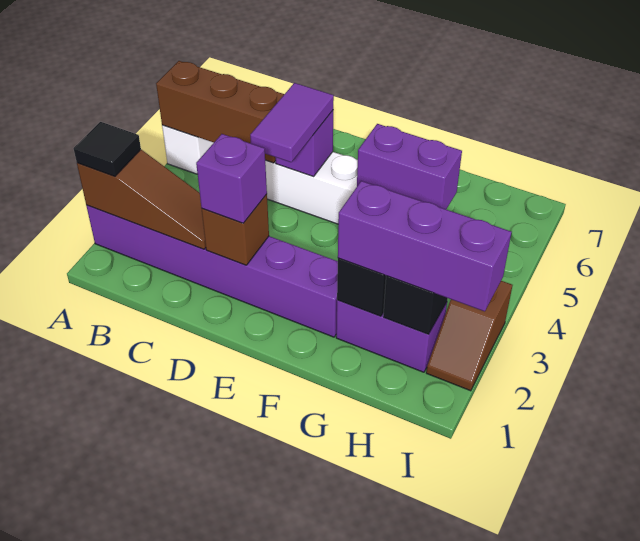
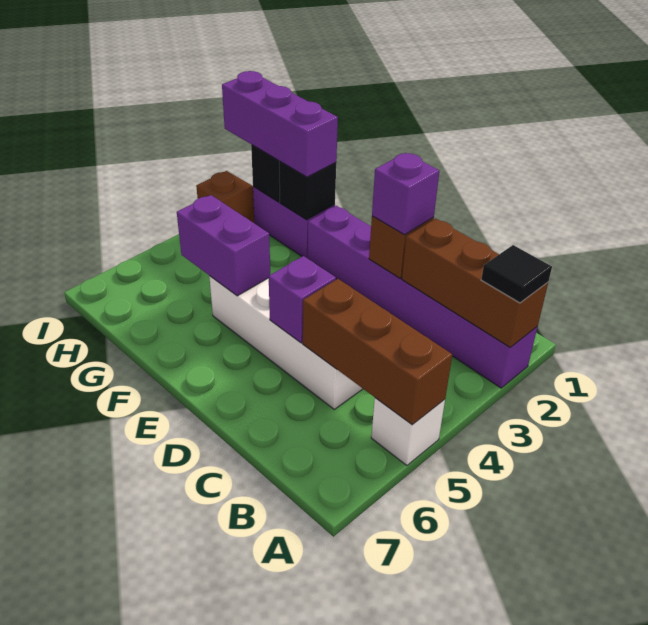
brown slope A2:C2 level 2 top A -> brown brick A2:C2 level 2
purple tile D4:D5 level 3 -> none

